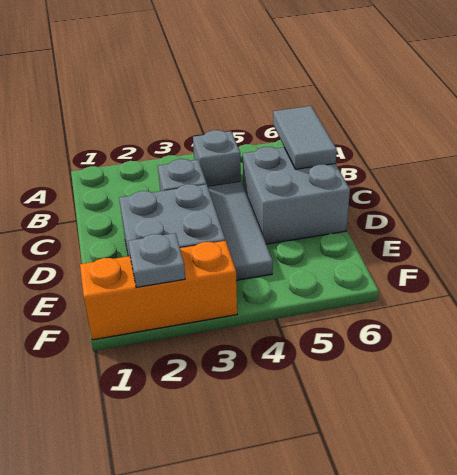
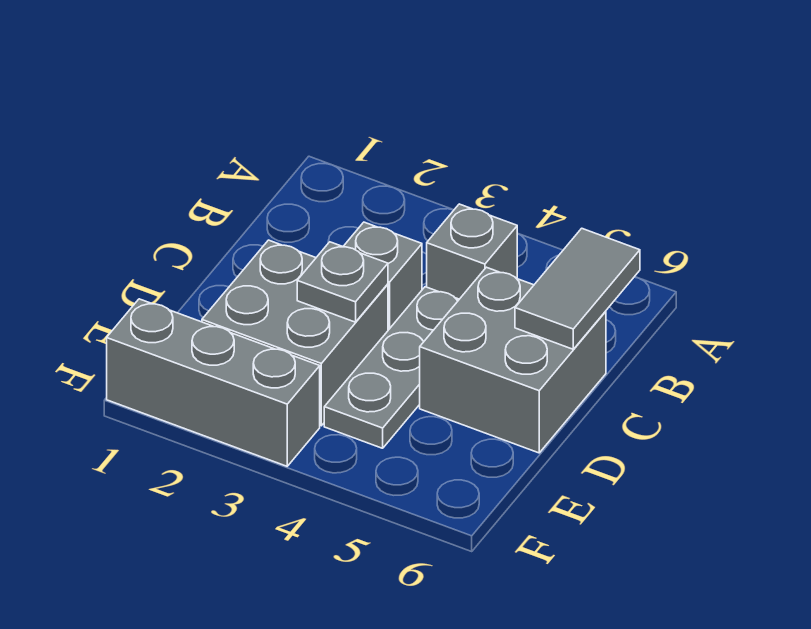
grey tile C4:E4 level 1 -> grey plate C4:E4 level 1
orange brick F1:F3 level 1 -> grey brick F1:F3 level 1
grey plate F2 level 2 -> grey plate D3 level 2

